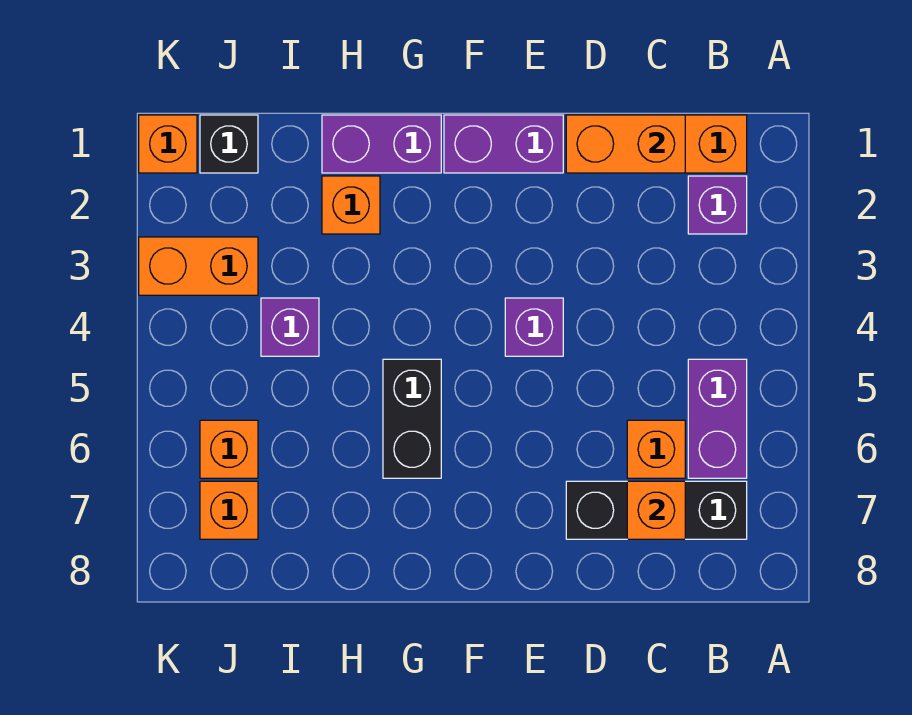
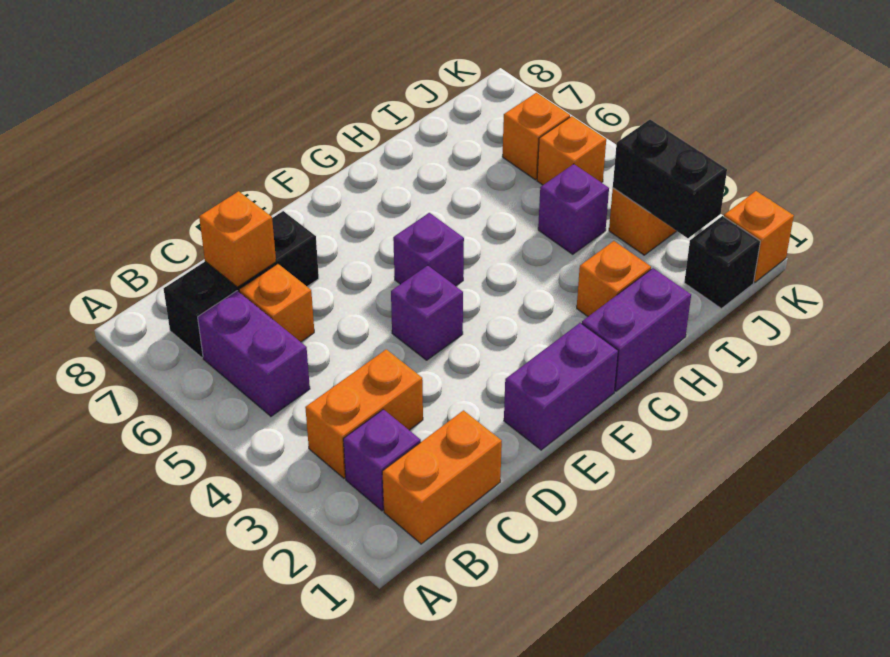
orange brick C1:D1 level 2 -> orange brick B3:C3 level 1
none -> purple brick F5 level 1
black brick G5:G6 level 1 -> black brick J2:J3 level 2
orange brick J7 level 1 -> orange brick J5 level 1

